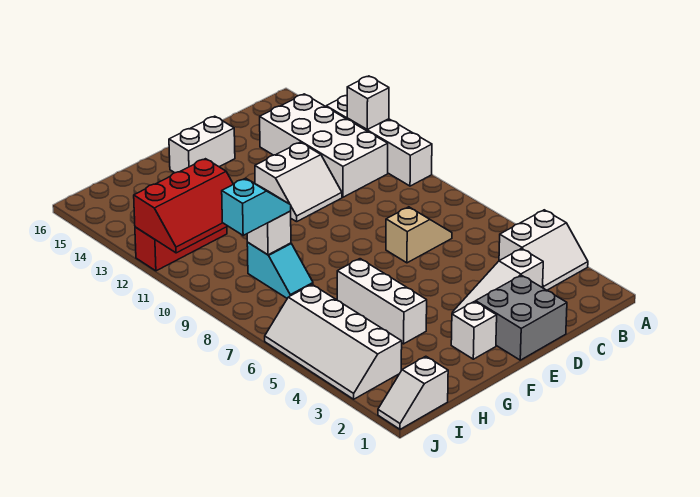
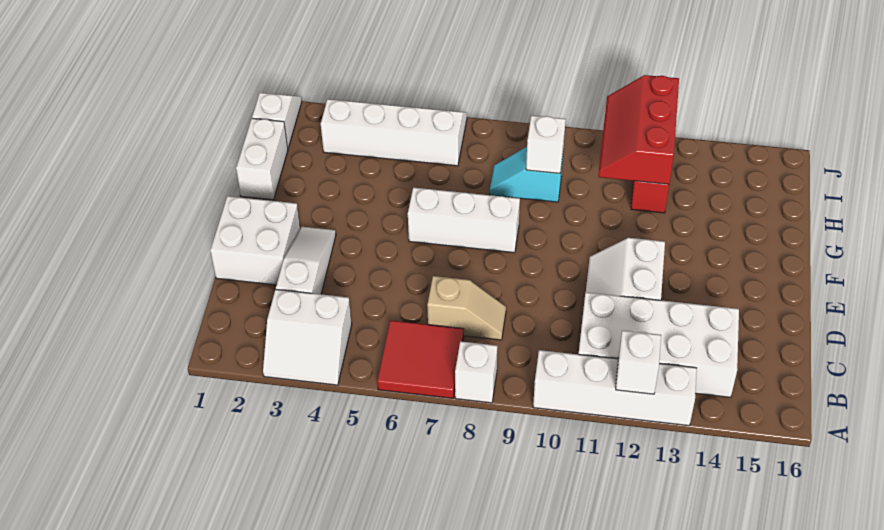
white slope A3:B4 level 1 top 4 -> white slope A3:B4 level 1 top B
none -> red tile A6:B7 level 1
tan slope C7:D7 level 1 top D -> tan slope C7:C8 level 1 top 7
grey brick D1:E2 level 1 -> white brick D1:E2 level 1
white brick E15:F15 level 1 -> white brick G1:H1 level 1
white brick F2 level 1 -> white brick A8 level 1
white brick G4:G6 level 1 -> white brick F6:F8 level 1
cyan slope H9:I9 level 3 top I -> none

